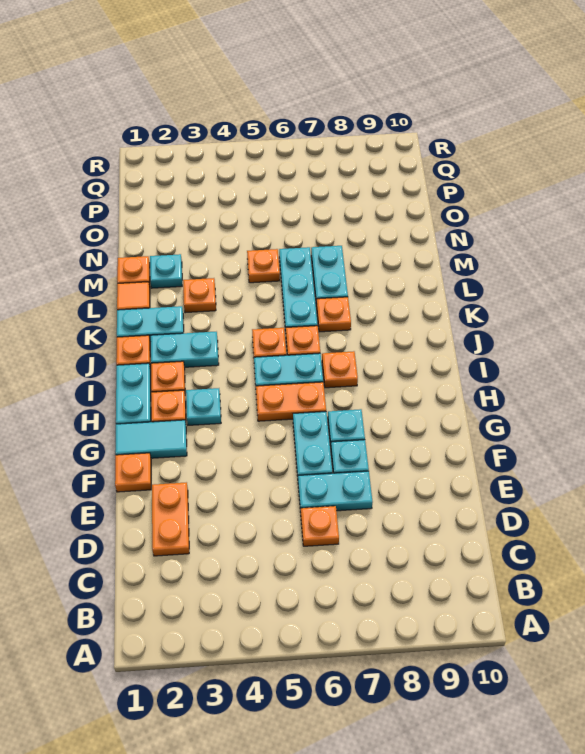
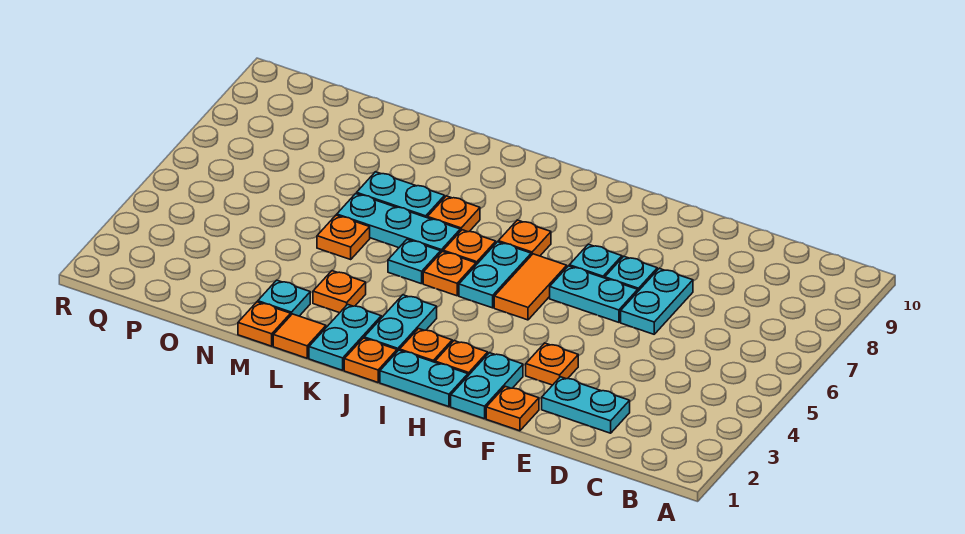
orange plate D2:E2 level 1 -> cyan plate D2:E2 level 1
orange plate D6 level 1 -> orange plate F3 level 1
cyan tile G1:G2 level 1 -> cyan plate G1:G2 level 1
cyan plate H3 level 1 -> cyan plate K5 level 1
orange plate H5:H6 level 1 -> orange tile H5:H6 level 1

